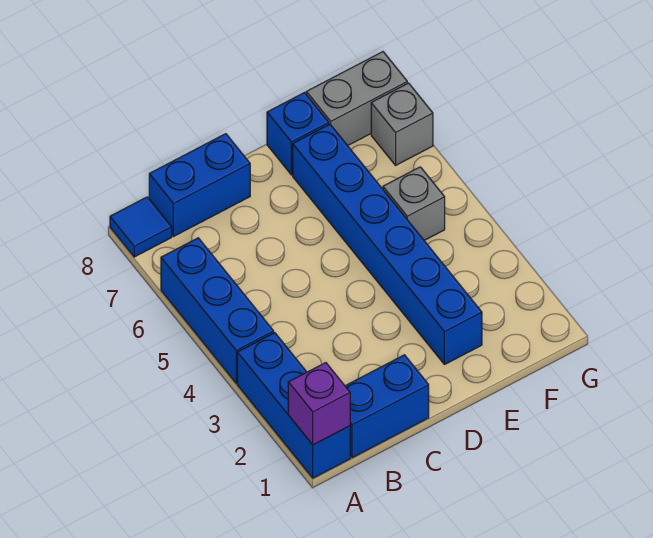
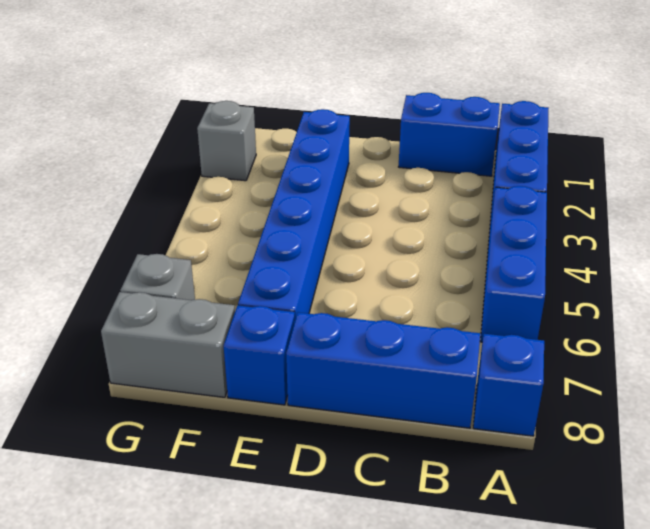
purple brick A1 level 2 -> none
blue tile A8 level 1 -> blue brick A8 level 1
blue brick B8:C8 level 1 -> blue brick B8:D8 level 1
grey brick F5 level 1 -> grey brick G2 level 1

